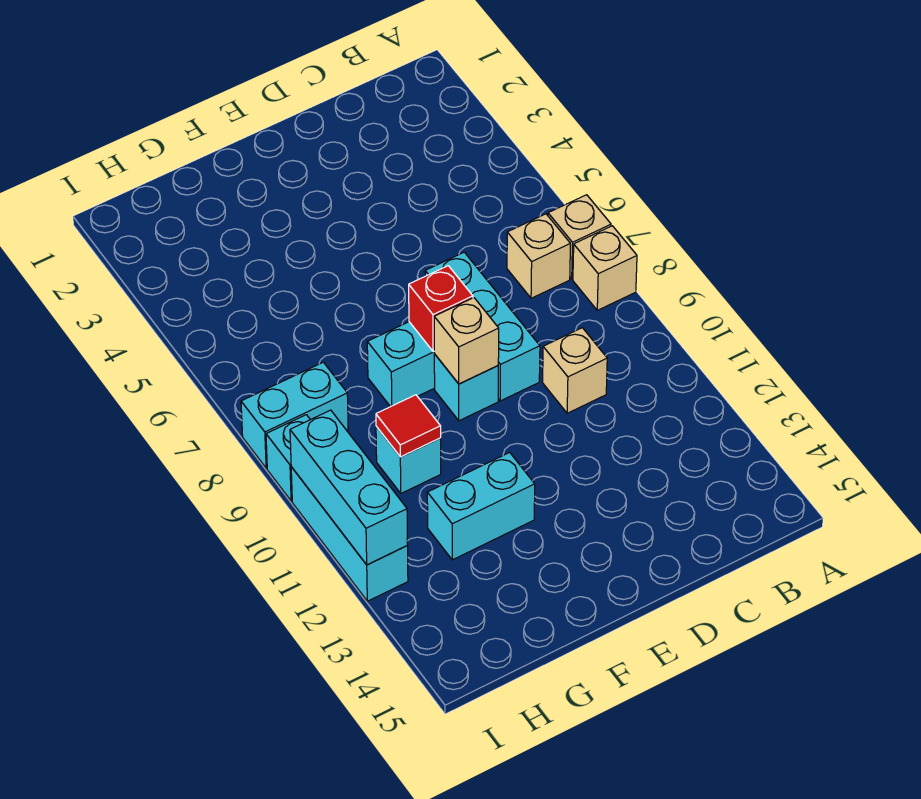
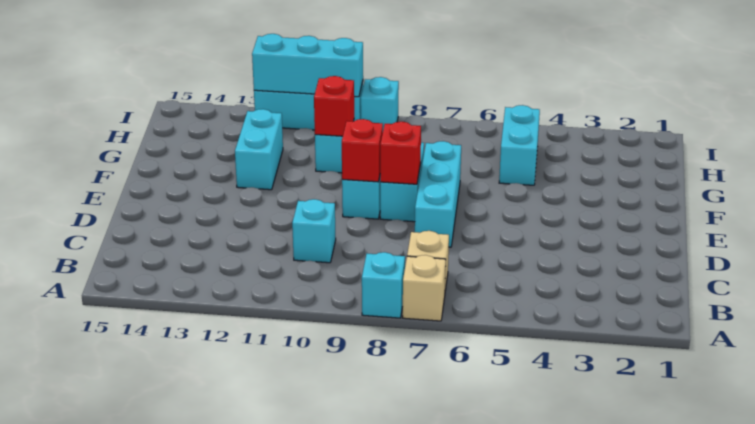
tan brick A8 level 1 -> cyan brick A8 level 1
tan brick C10 level 1 -> cyan brick C10 level 1
cyan brick D7:D9 level 1 -> cyan brick D7:F7 level 1
tan brick E9 level 2 -> red brick E9 level 2
red tile G10 level 2 -> red brick G10 level 2
cyan brick H8:I8 level 1 -> cyan brick G5:H5 level 1

